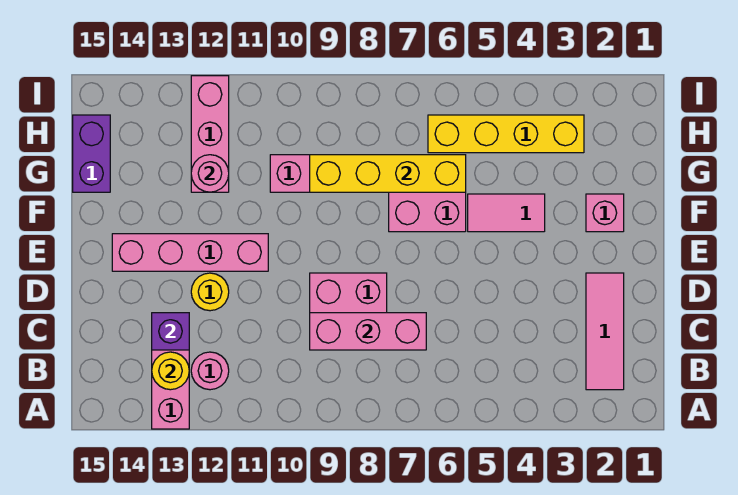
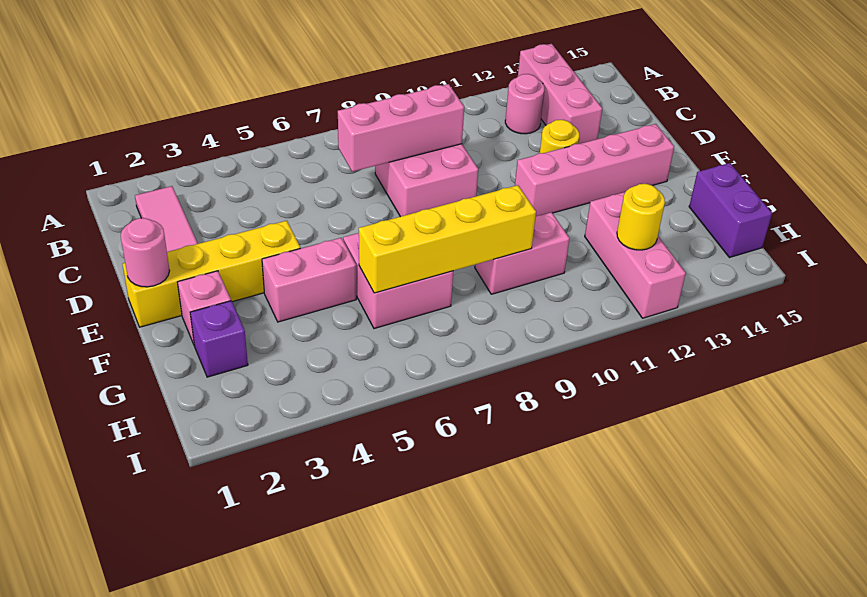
yellow round brick B13 level 2 -> yellow round brick H12 level 2
purple brick C13 level 2 -> purple brick G2 level 1
pink tile F4:F5 level 1 -> pink brick F4:F5 level 1
pink round brick G12 level 2 -> pink round brick E1 level 2
yellow brick H3:H6 level 1 -> yellow brick E1:E4 level 1

